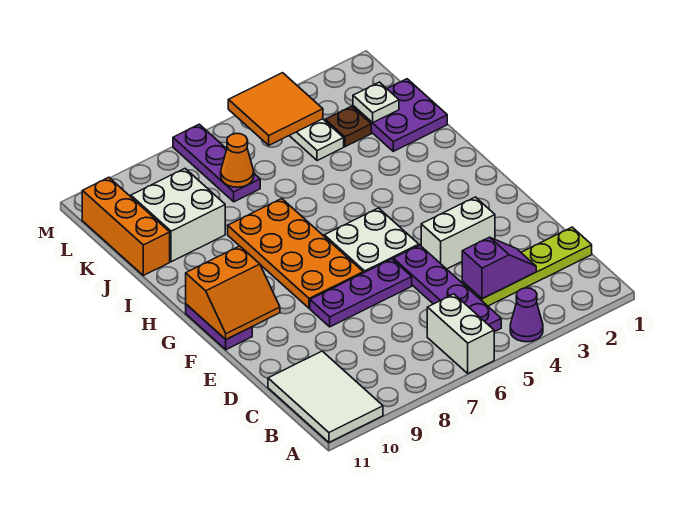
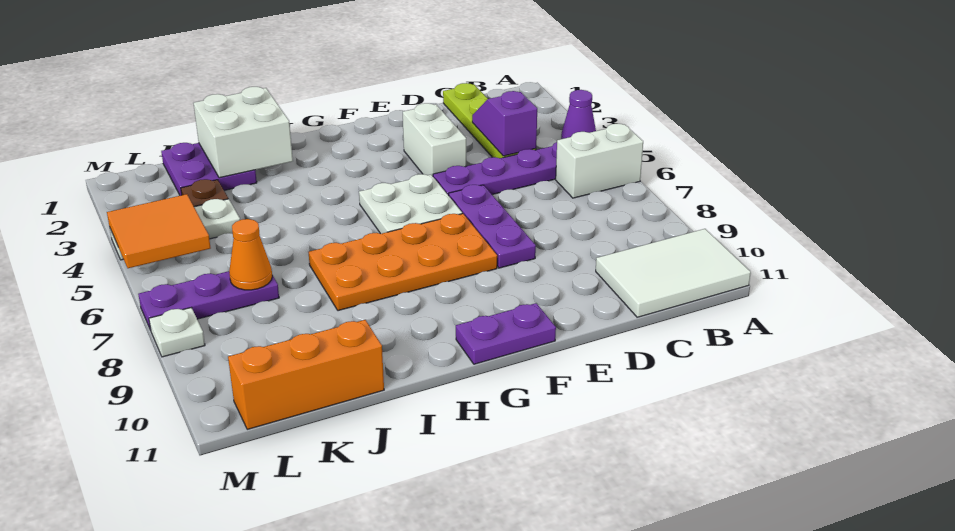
orange slope F10:G11 level 2 top G -> none
white brick J9:K10 level 1 -> white brick I1:J2 level 2
white plate K2 level 2 -> white plate M8 level 1

